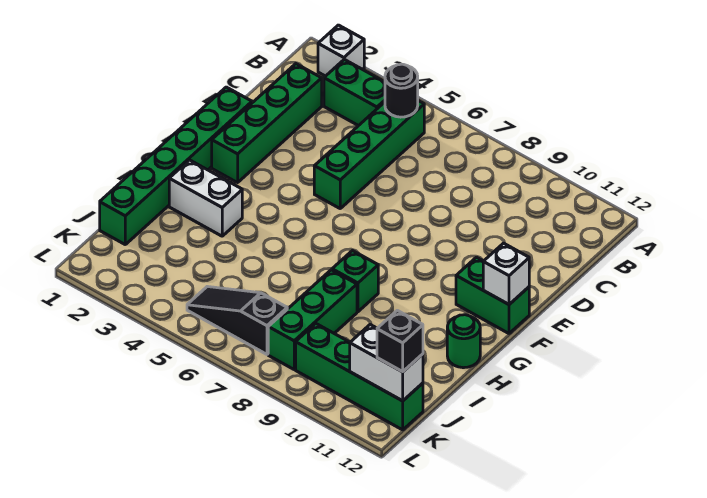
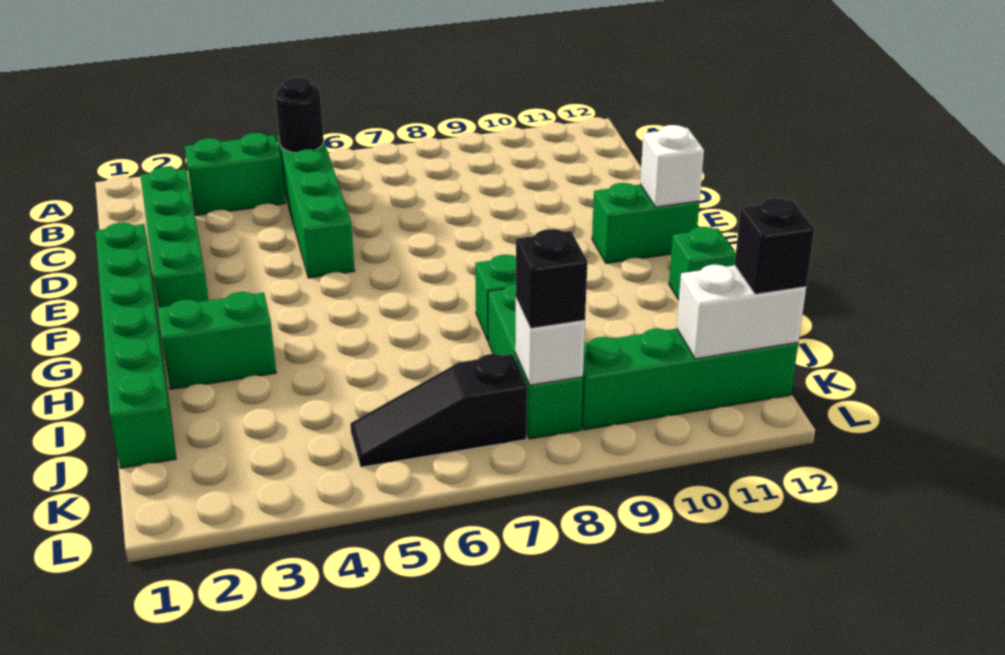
white brick A2 level 1 -> white brick K8 level 2
white brick H2:H3 level 1 -> green brick H2:H3 level 1
green round brick H12 level 1 -> green brick H12 level 1
none -> black brick K8 level 3

